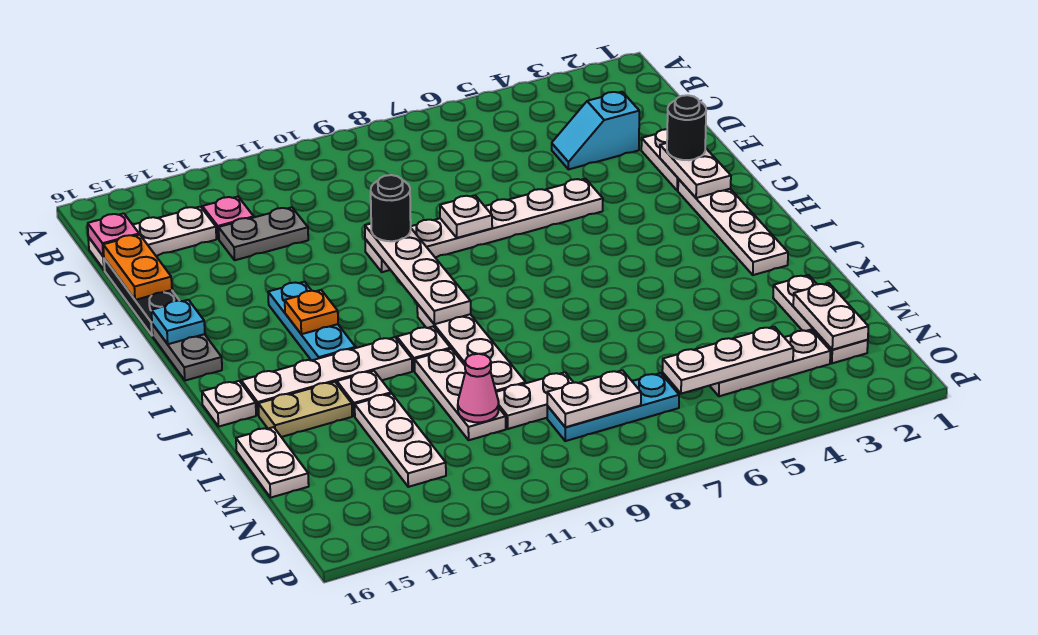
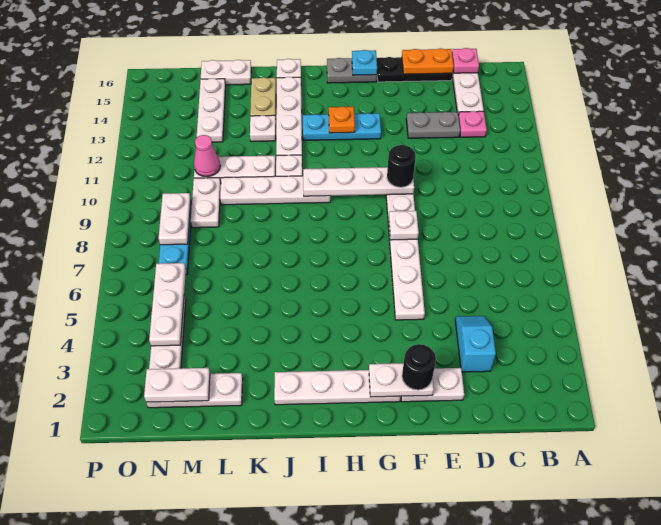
grey plate D12:D13 level 1 -> grey plate D13:E13 level 1
white plate L13:N13 level 1 -> white plate M13:M15 level 1

